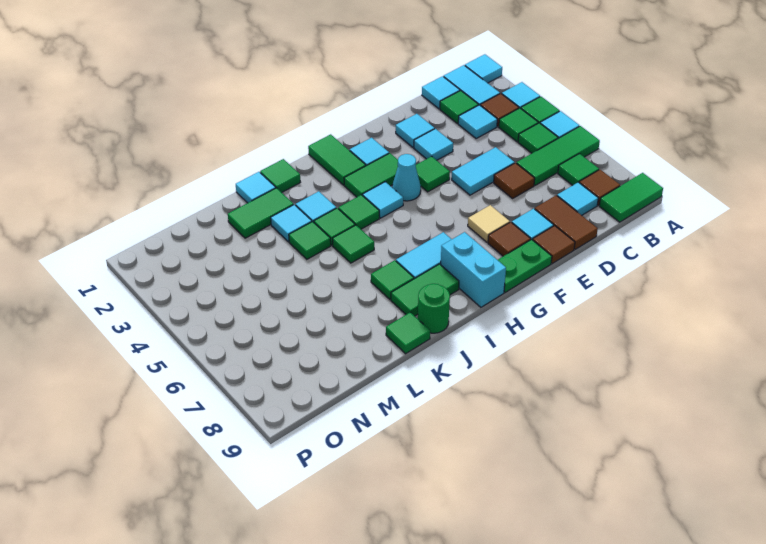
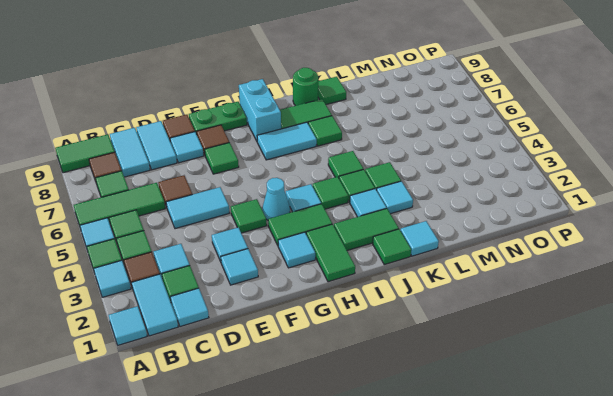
cyan tile C8 level 1 -> cyan tile C8:C9 level 1
brown tile D8:D9 level 1 -> cyan tile D8:D9 level 1
tan tile F7 level 1 -> green tile F7 level 1
green tile K2:L2 level 1 -> green tile I2:J2 level 1

